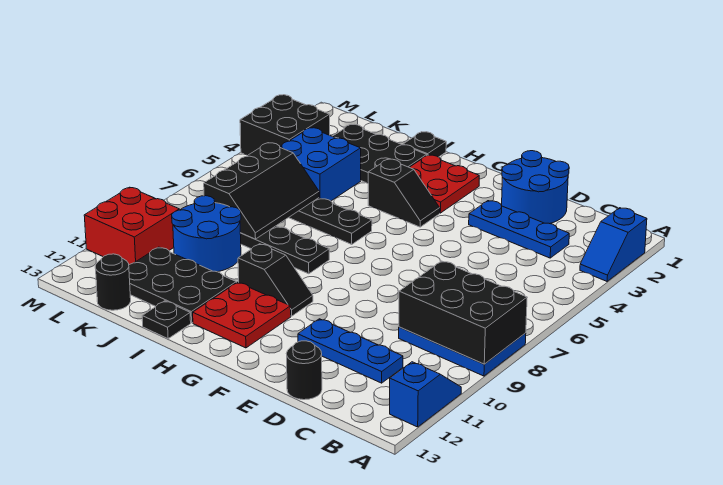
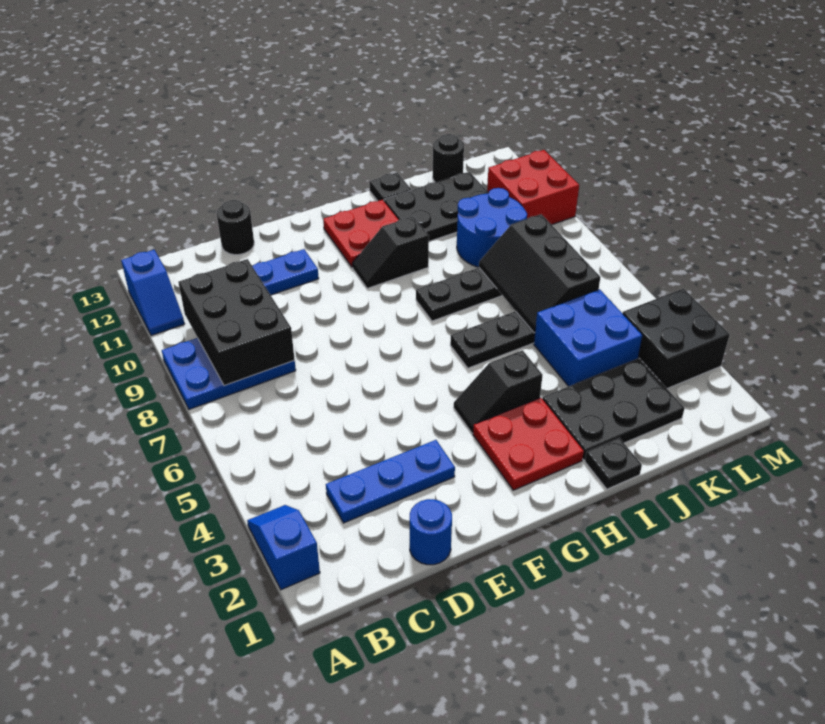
black brick A8:C9 level 2 -> black brick B8:C10 level 2
blue round brick D1:E2 level 1 -> blue round brick D1 level 1

